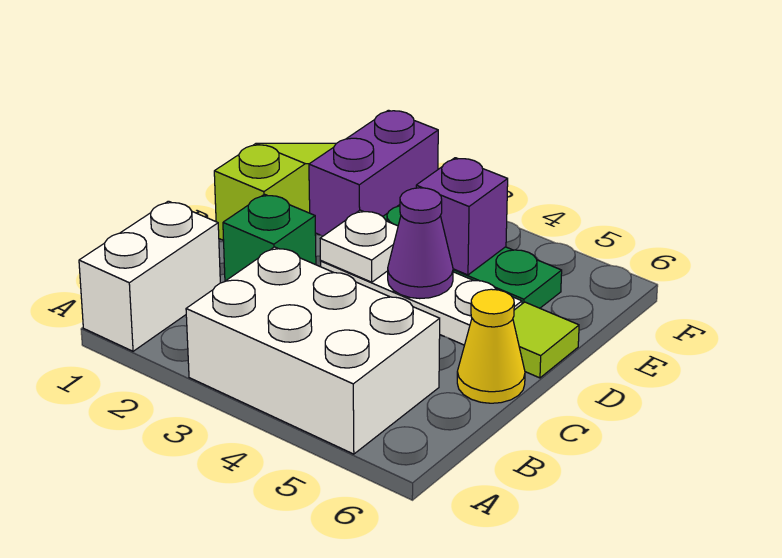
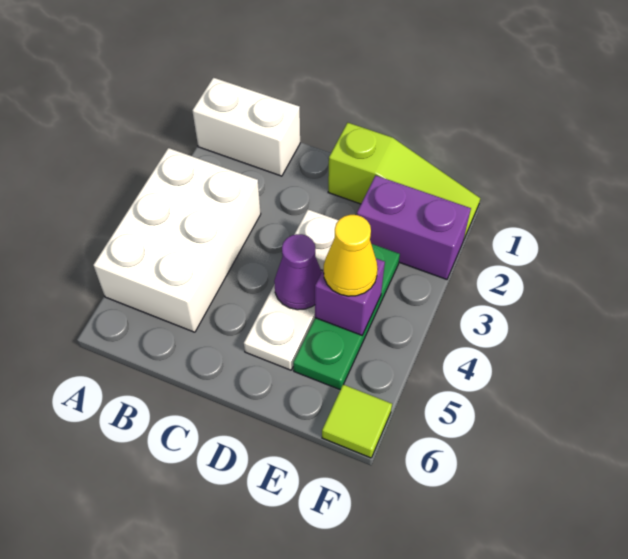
green brick C2 level 1 -> none
yellow cone C6 level 1 -> yellow cone E4 level 3
lime tile D6 level 1 -> lime tile F6 level 1

